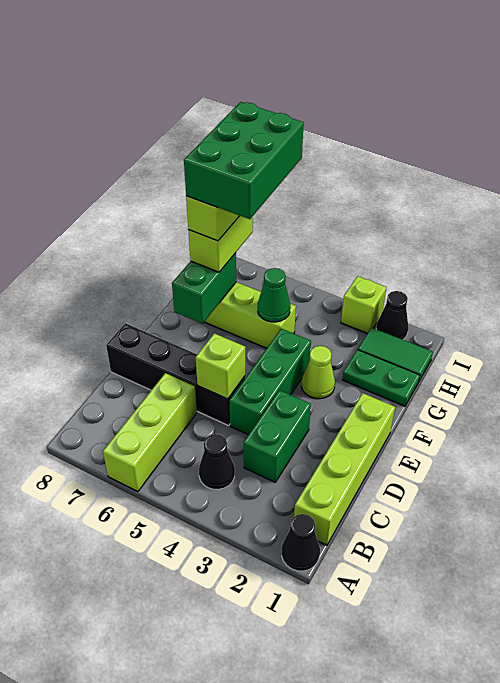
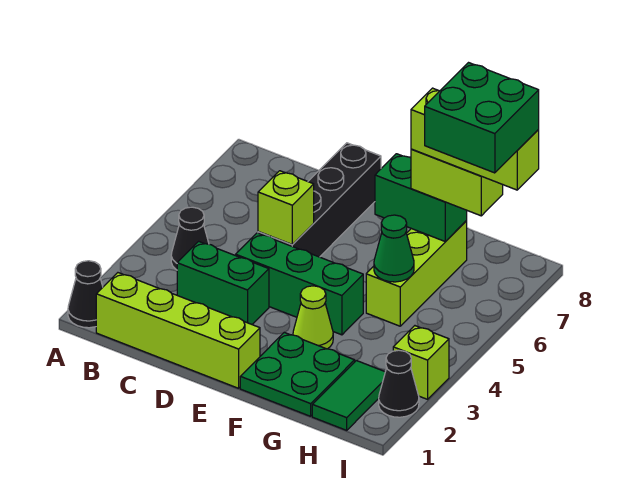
lime brick A6:C6 level 1 -> none
green plate G1:G2 level 1 -> green plate F1:G2 level 1
green brick G6:I7 level 5 -> green brick H6:I7 level 5

